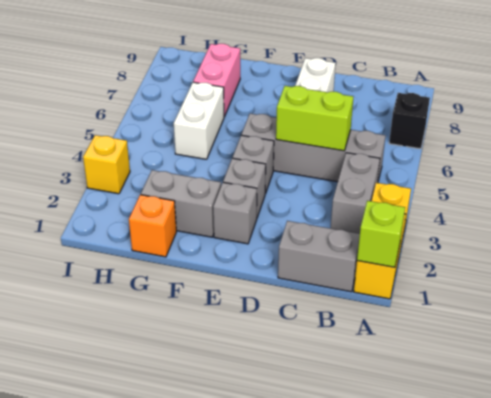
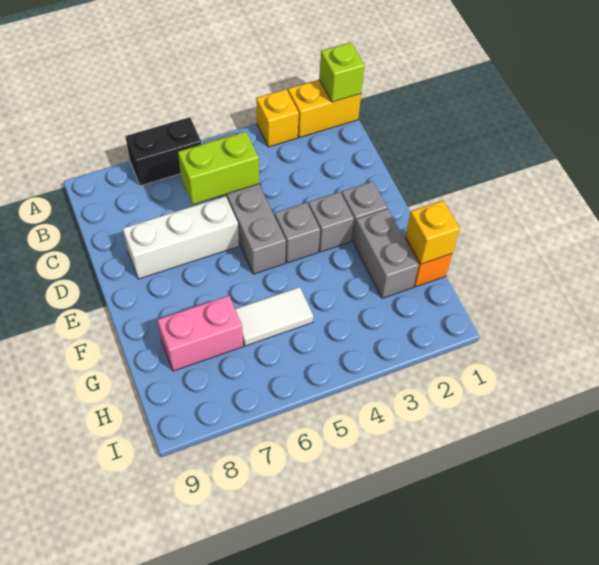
black brick A7 level 1 -> black brick A6:A7 level 1
grey brick B1:C1 level 1 -> none
grey brick B3:B4 level 1 -> none
lime brick C5:D5 level 2 -> lime brick C5:C6 level 2
white brick G5:G6 level 1 -> white tile G5:G6 level 1
yellow brick I3 level 1 -> yellow brick G1 level 2

